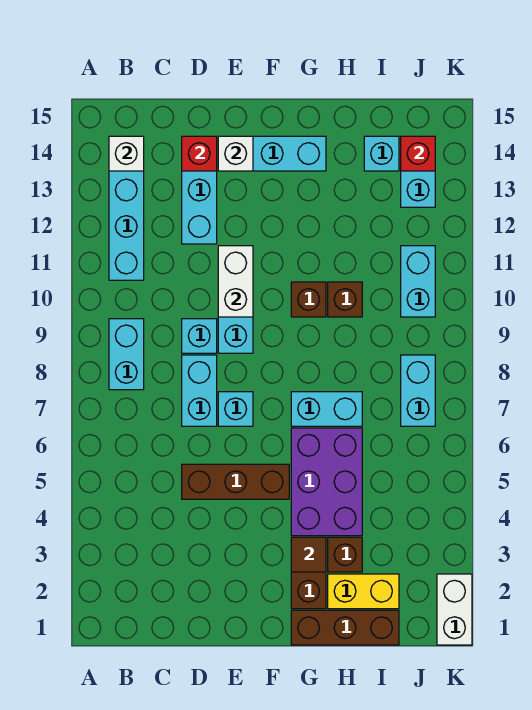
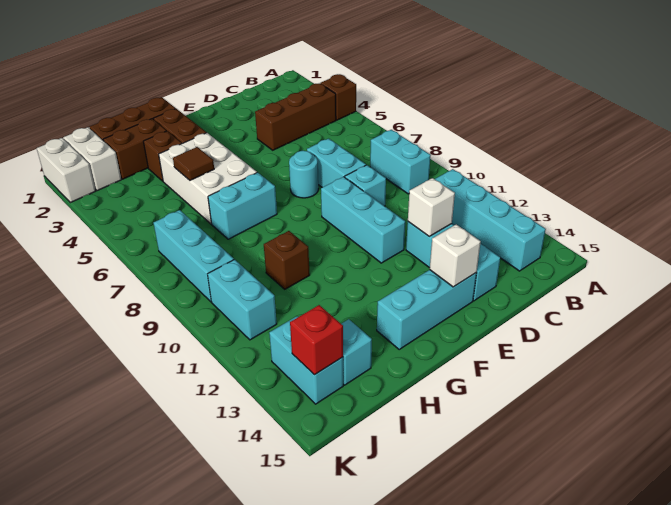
white brick B14 level 2 -> white brick D12 level 2
brown brick D5:F5 level 1 -> brown brick B4:D4 level 1
red brick D14 level 2 -> none
cyan brick E7 level 1 -> cyan round brick E7 level 1
white brick E10:E11 level 2 -> white brick J1:J2 level 1
brown tile G3 level 2 -> brown tile H5 level 2
purple brick G4:H6 level 1 -> white brick G4:H6 level 1
brown brick G10 level 1 -> brown brick A4 level 1
yellow brick H2:I2 level 1 -> brown brick H2:I2 level 1
cyan brick J7:J8 level 1 -> cyan brick J7:J9 level 1

